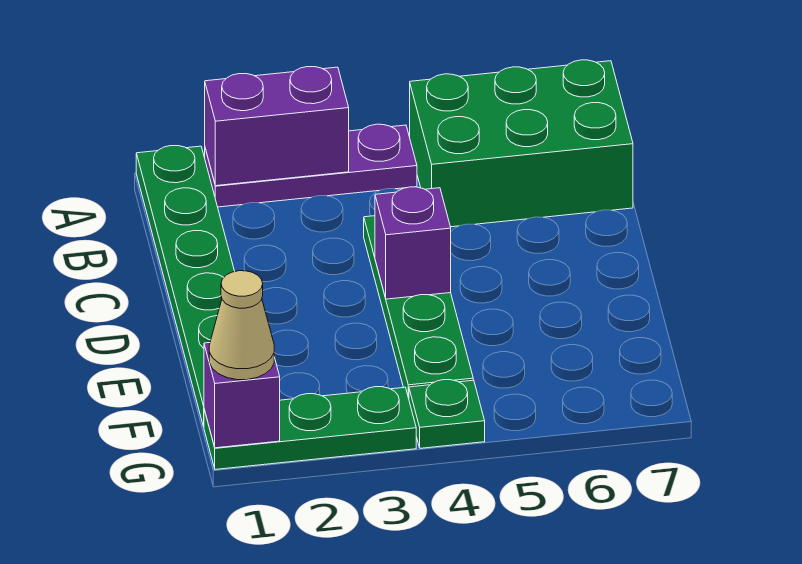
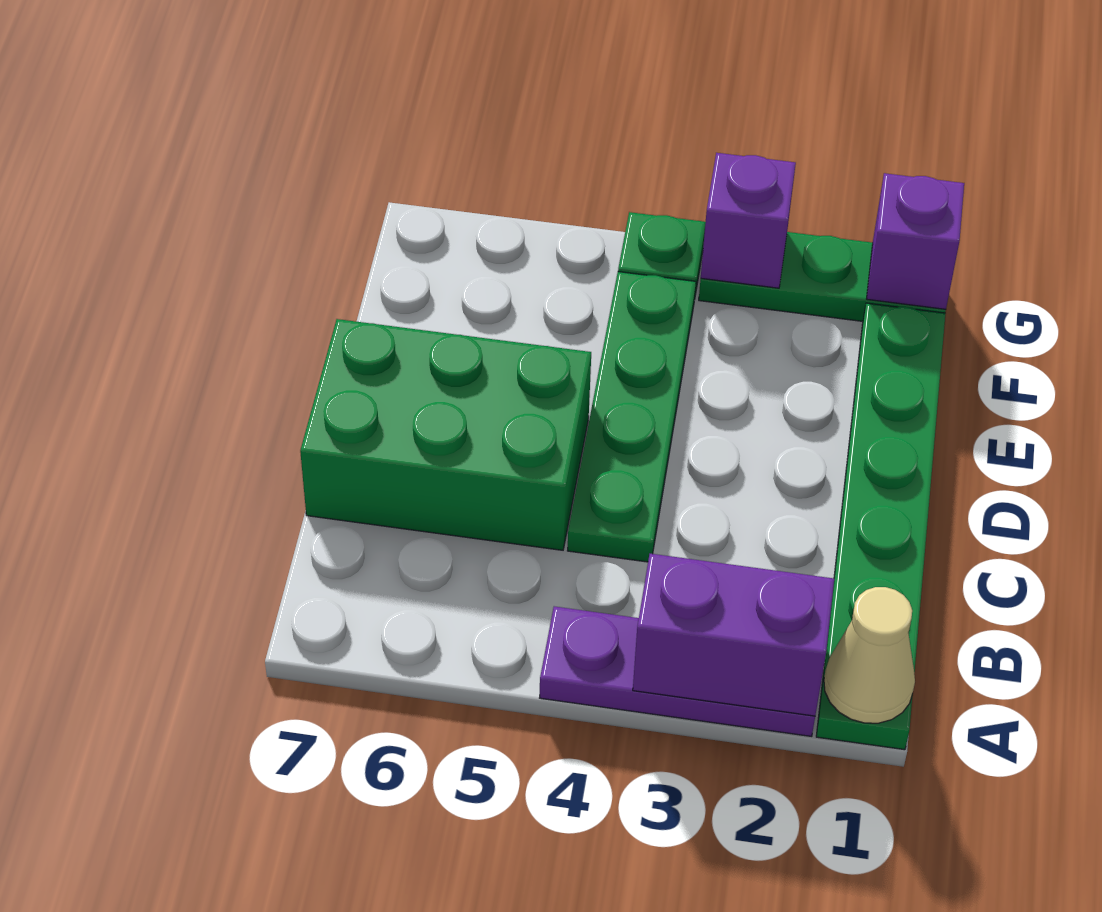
green brick A5:B7 level 1 -> green brick C5:D7 level 1
purple brick D4 level 2 -> purple brick G3 level 2
tan cone G1 level 3 -> tan cone A1 level 2

